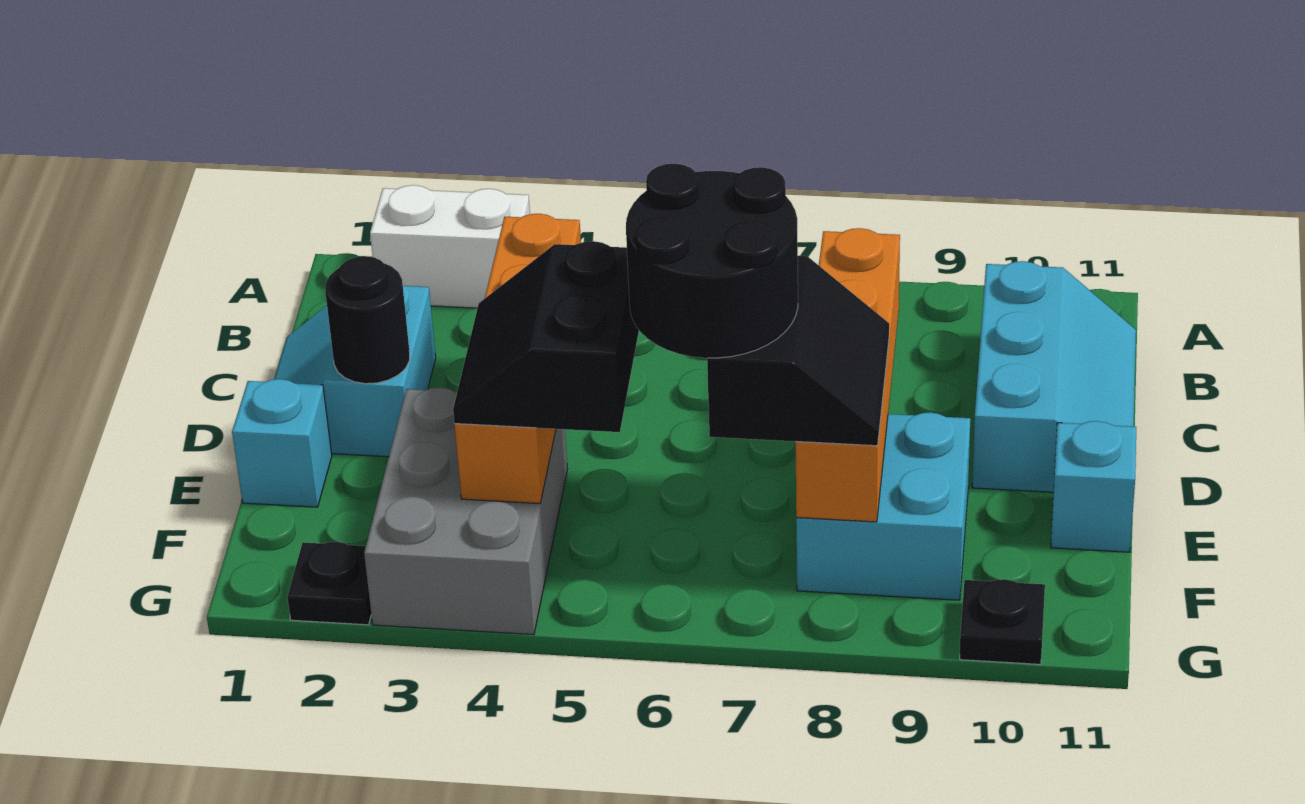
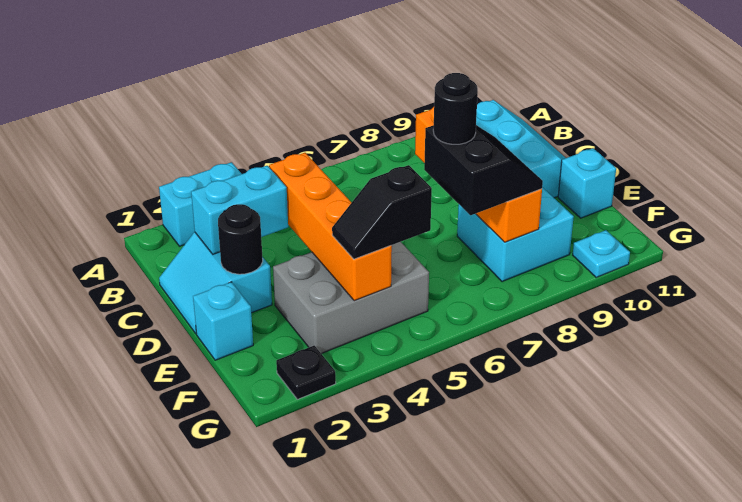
white brick A2:A3 level 1 -> cyan brick A2:A3 level 1
none -> cyan brick C2:C3 level 2
grey brick E3:G4 level 1 -> grey brick E3:F5 level 1
black slope E4:F5 level 3 top 5 -> black slope F4:F5 level 3 top 5
black round brick E6:F7 level 4 -> black round brick E7 level 4
black plate G10 level 1 -> cyan plate G10 level 1

